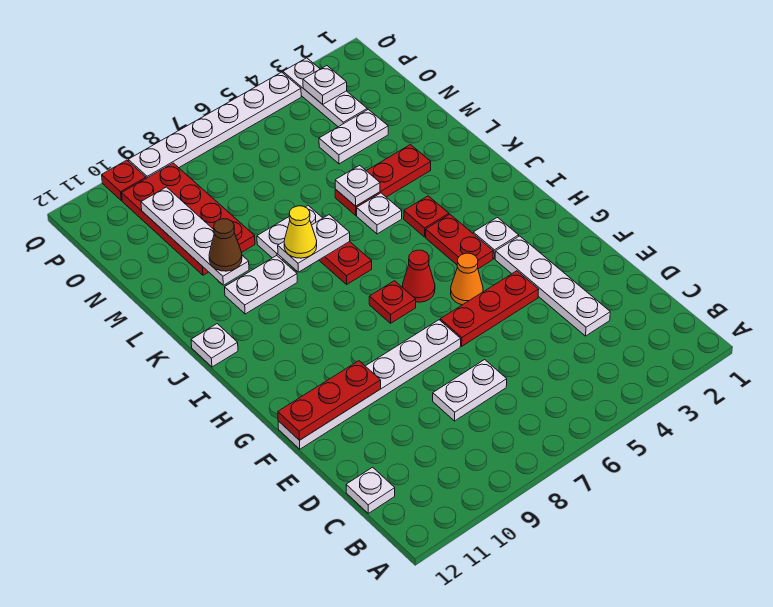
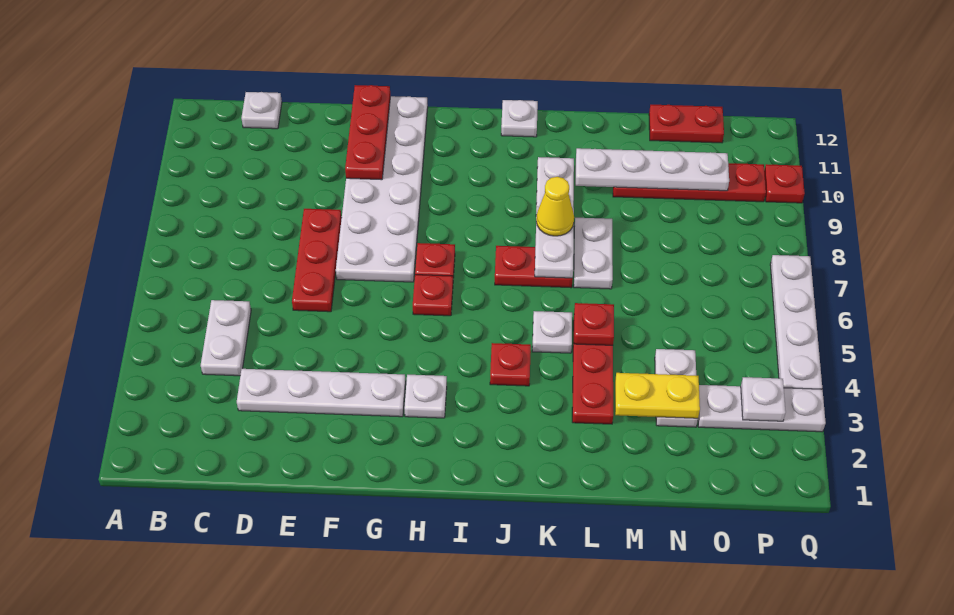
white plate D7:D8 level 1 -> white plate C4:C5 level 1
red plate F4:F6 level 1 -> red plate E6:E8 level 1
white plate F7:F12 level 1 -> white plate F7:G12 level 1
orange cone G5 level 1 -> none
red plate H4:I4 level 1 -> red plate N12:O12 level 1
red cone H6 level 1 -> red plate H6 level 1
white plate L5 level 2 -> red plate L5 level 2
brown cone L10 level 3 -> none
none -> yellow plate M3:N3 level 2
red plate M9:P10 level 1 -> red plate M10:P10 level 1
white plate Q4:Q9 level 1 -> white plate Q4:Q7 level 1

